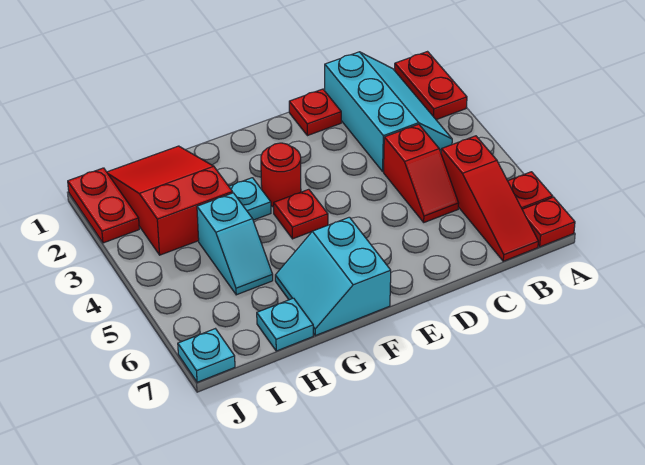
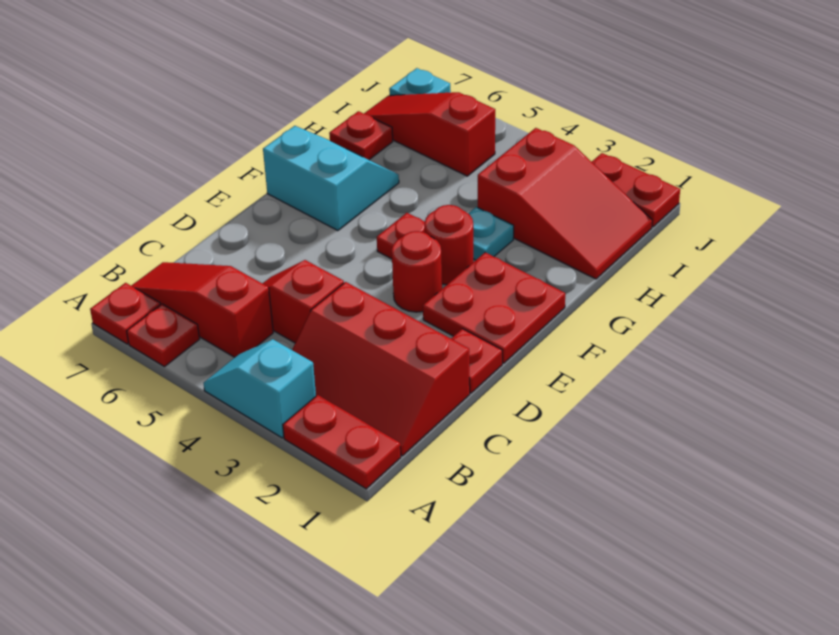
cyan slope B1:C3 level 1 top C -> red slope B1:C3 level 1 top C
none -> red plate E1:F2 level 1
none -> red round brick E3 level 1
cyan slope H4:H5 level 1 top 4 -> cyan slope A3:A4 level 1 top 3
cyan plate H7 level 1 -> red plate H7 level 1
none -> red slope I5:I7 level 1 top 5

